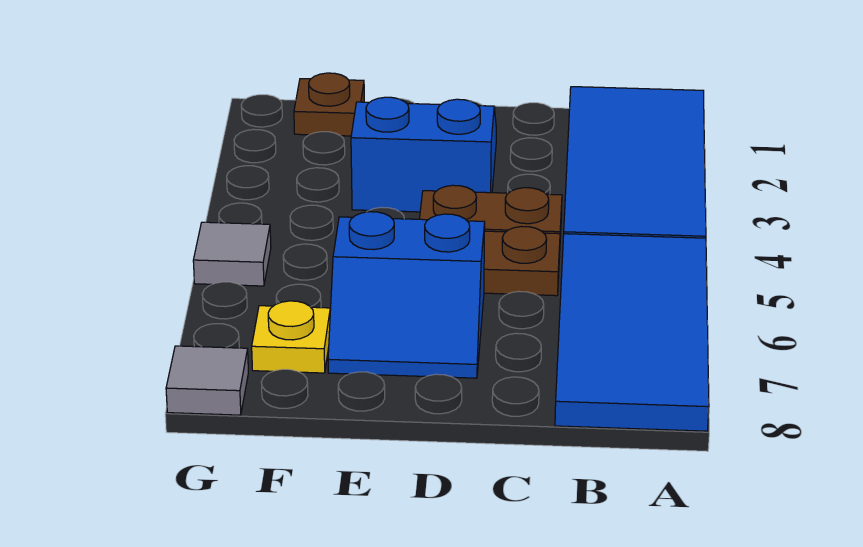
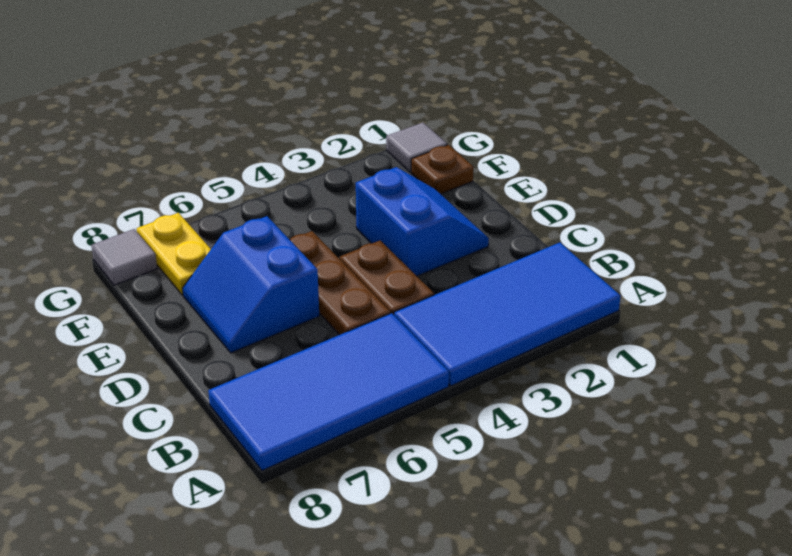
yellow plate F7 level 1 -> yellow plate F7:G7 level 1
grey tile G5 level 1 -> grey tile G1 level 1

